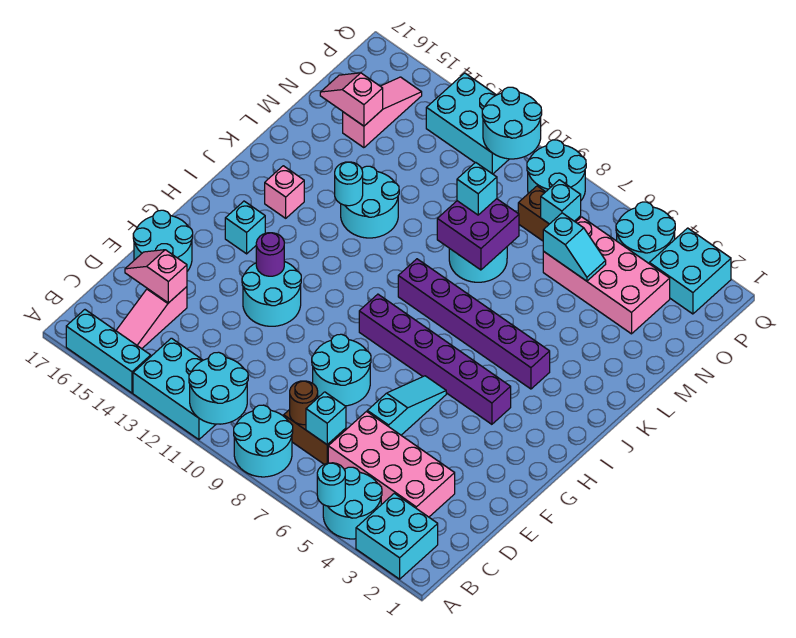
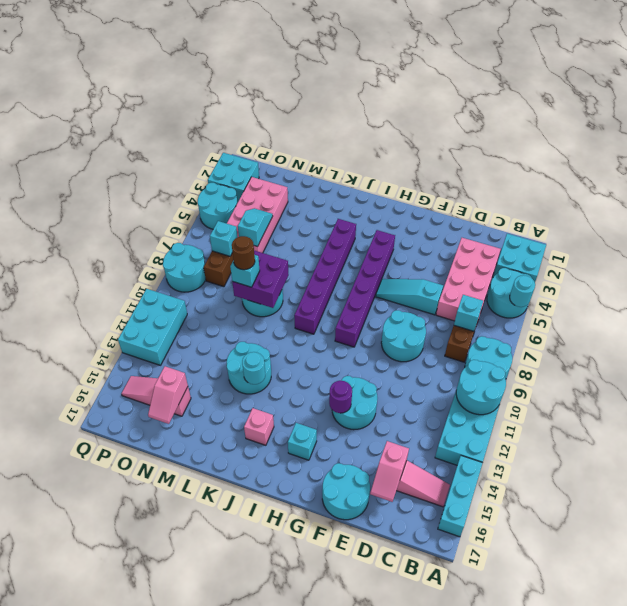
brown round brick C8 level 2 -> brown round brick M9 level 4
cyan round brick P10:Q11 level 2 -> none

